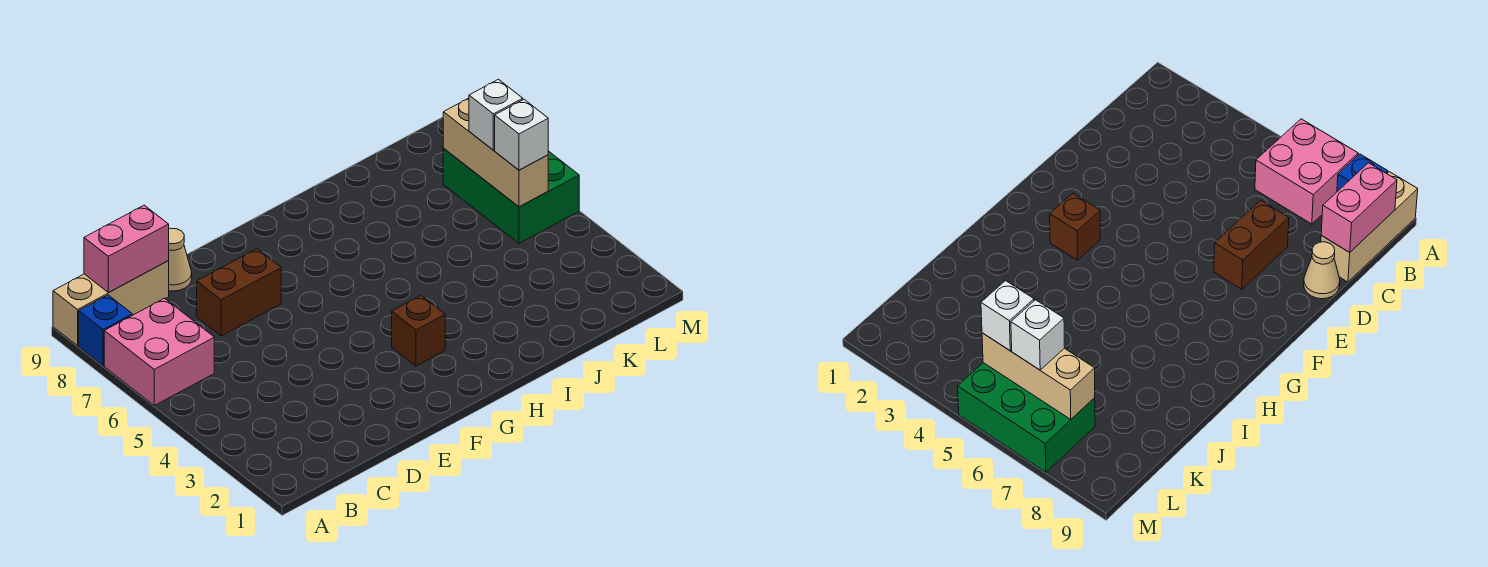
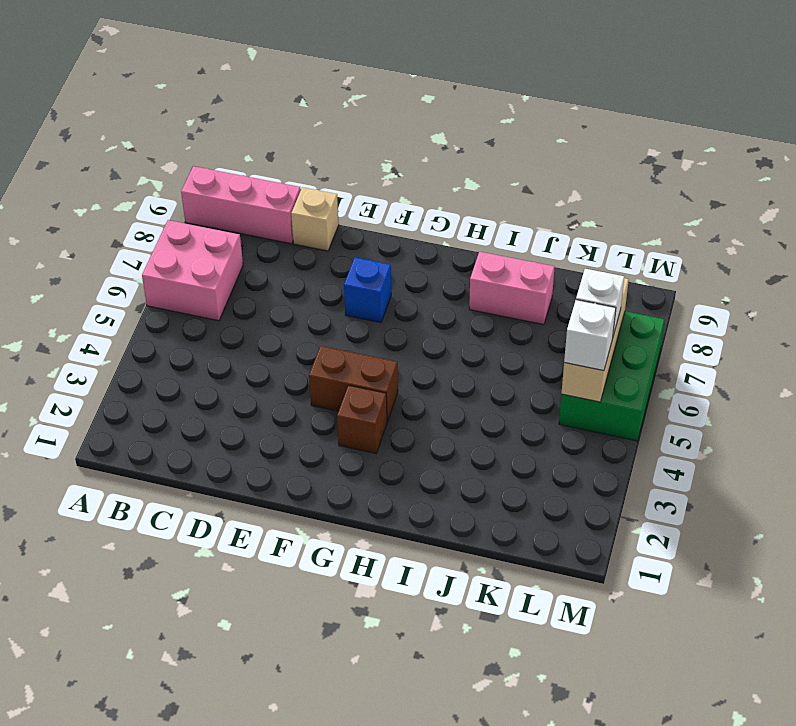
blue brick A8 level 1 -> blue brick F7 level 1
tan brick A9:C9 level 1 -> pink brick A9:C9 level 1
pink brick B9:C9 level 2 -> pink brick I8:J8 level 1
brown brick D7:E7 level 1 -> brown brick F4:G4 level 1
tan cone D9 level 1 -> tan brick D9 level 1

